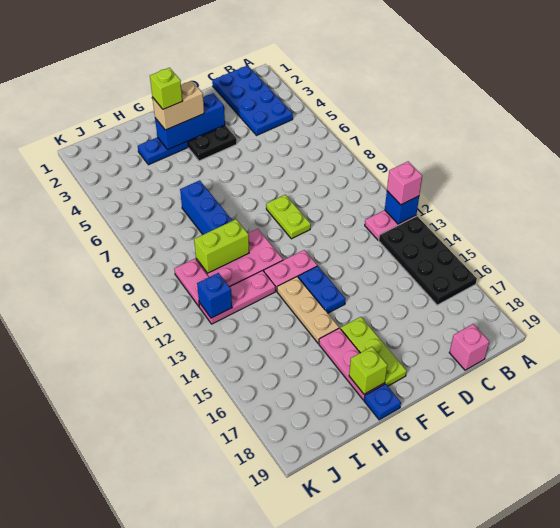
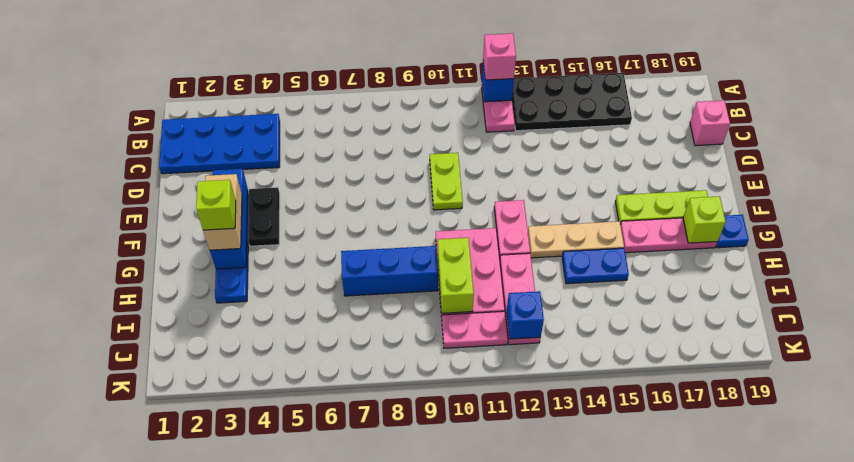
lime plate E9:E10 level 1 -> lime plate D10:E10 level 1
blue plate F13:F14 level 1 -> blue plate H14:H15 level 1

